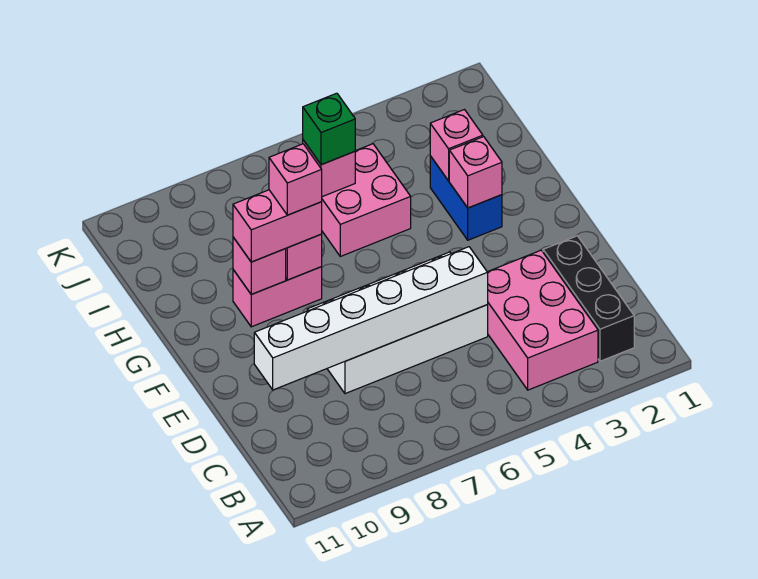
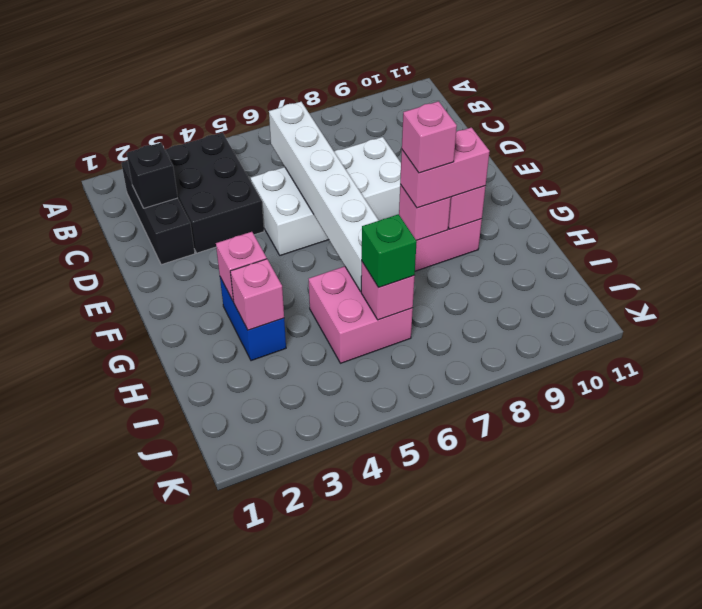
pink brick B3:D4 level 1 -> black brick B3:D4 level 1
none -> black brick C2 level 2
white brick D5:D10 level 2 -> white brick C6:H6 level 2

